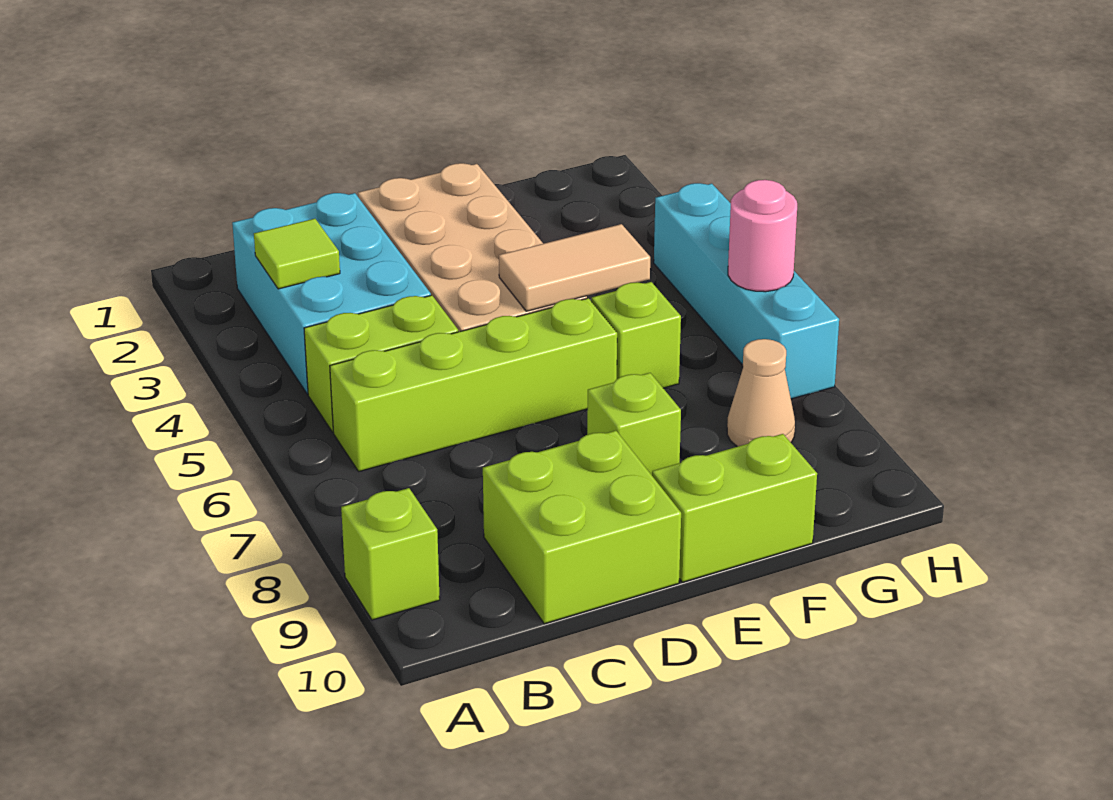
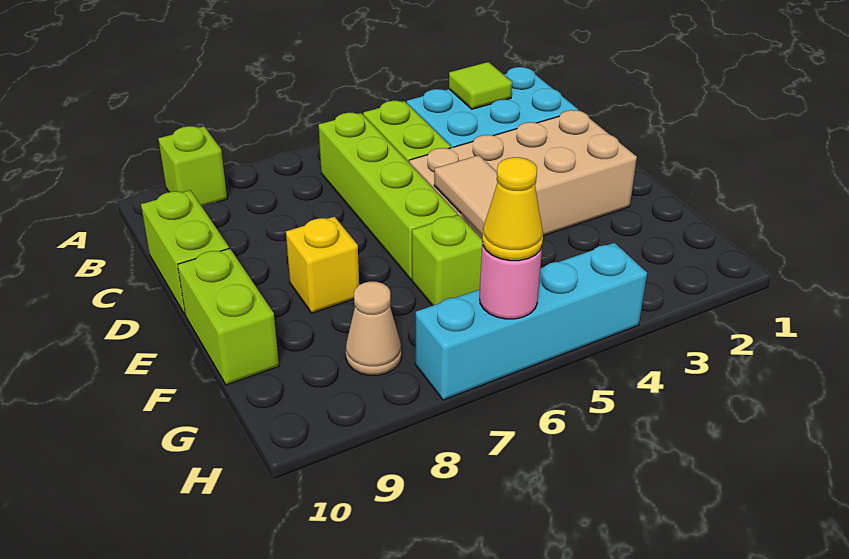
lime brick C9:D10 level 1 -> lime brick C10:D10 level 1
lime brick E8 level 1 -> yellow brick E8 level 1
none -> yellow cone H6 level 3

